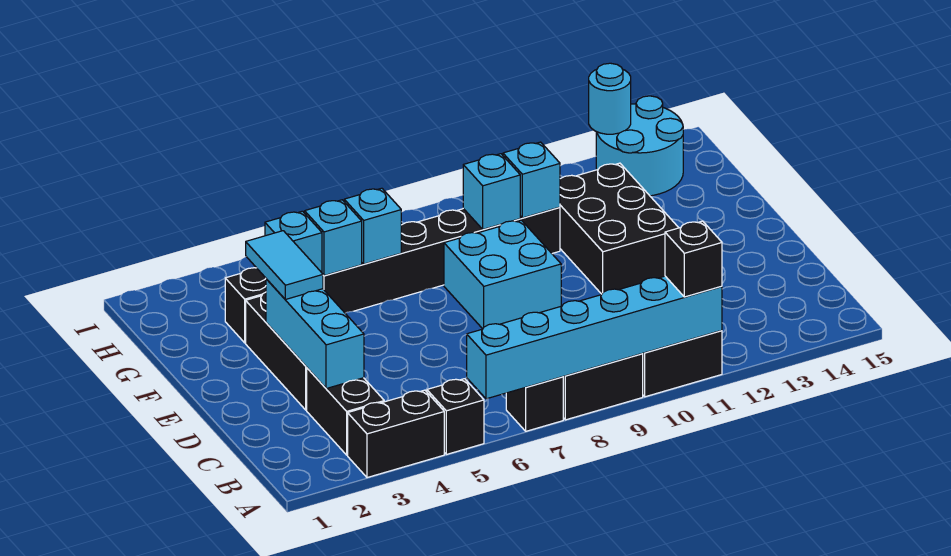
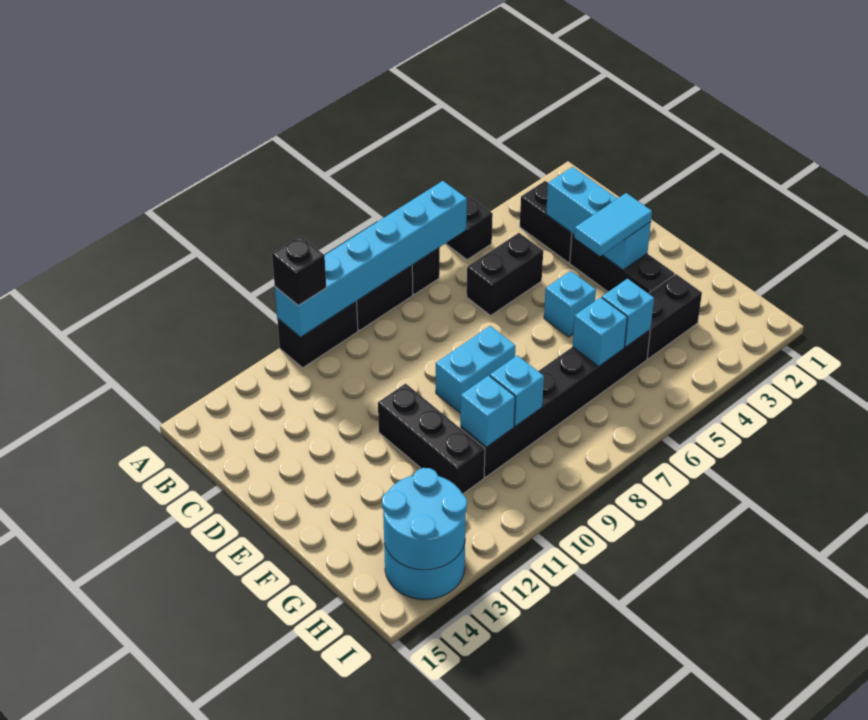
black brick A3:A4 level 1 -> black brick C5:C6 level 1
cyan tile E3:F3 level 3 -> cyan tile E3:E4 level 3
cyan brick E8:F9 level 1 -> cyan brick E8:E9 level 1
black brick E11:G12 level 1 -> black brick E11:G11 level 1
cyan brick G4 level 2 -> cyan brick E5 level 1
cyan round brick I13 level 2 -> cyan round brick H13:I14 level 2

